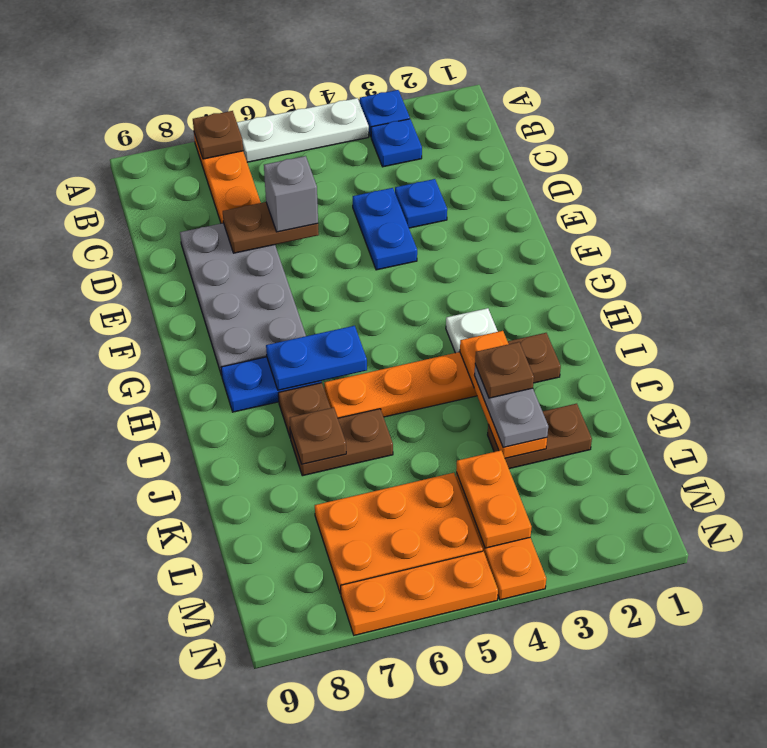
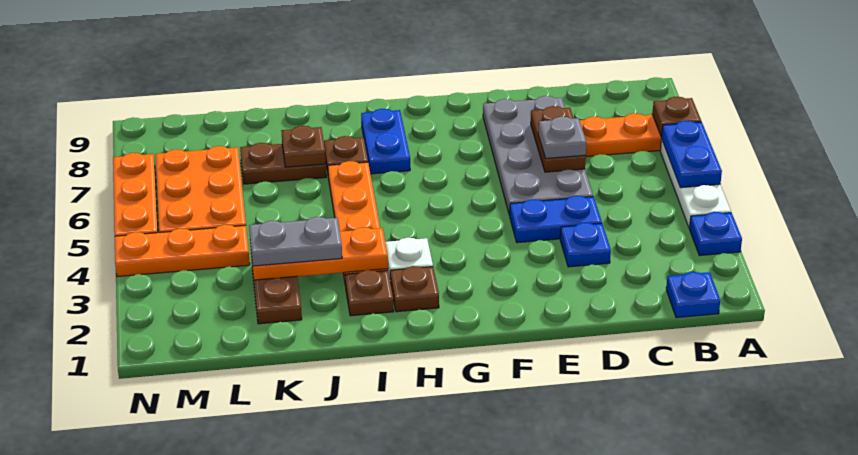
blue plate B3 level 1 -> blue plate B1 level 1
grey brick D6 level 3 -> grey plate D6 level 3
grey plate D7:G8 level 1 -> grey plate D5:E8 level 1
blue plate H6:H7 level 2 -> blue plate A5:A6 level 2
brown plate J3 level 4 -> brown plate H2 level 1
brown plate J6:J7 level 1 -> brown plate J7:K7 level 1
orange plate L4:M4 level 2 -> none

